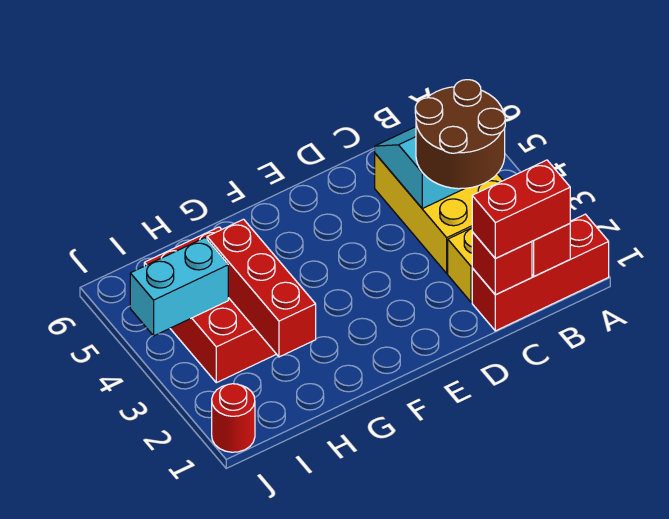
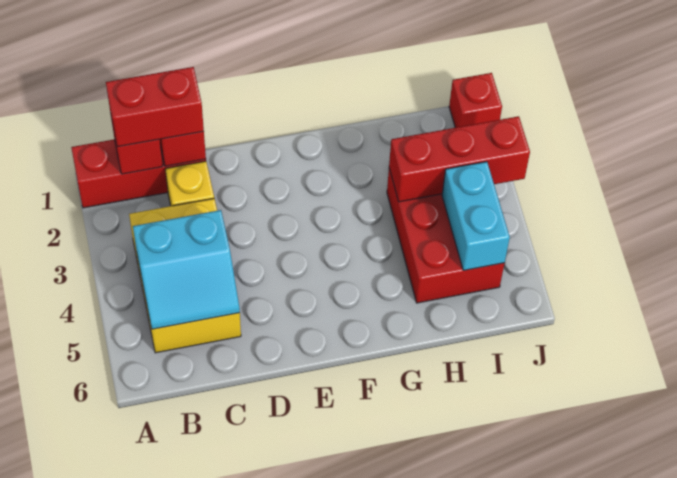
brown round brick B3:C4 level 3 -> none
red brick H2:H4 level 2 -> red brick H3:J3 level 2
cyan brick I4:J4 level 2 -> cyan brick I4:I5 level 2
red round brick J1 level 1 -> red brick J1 level 1

